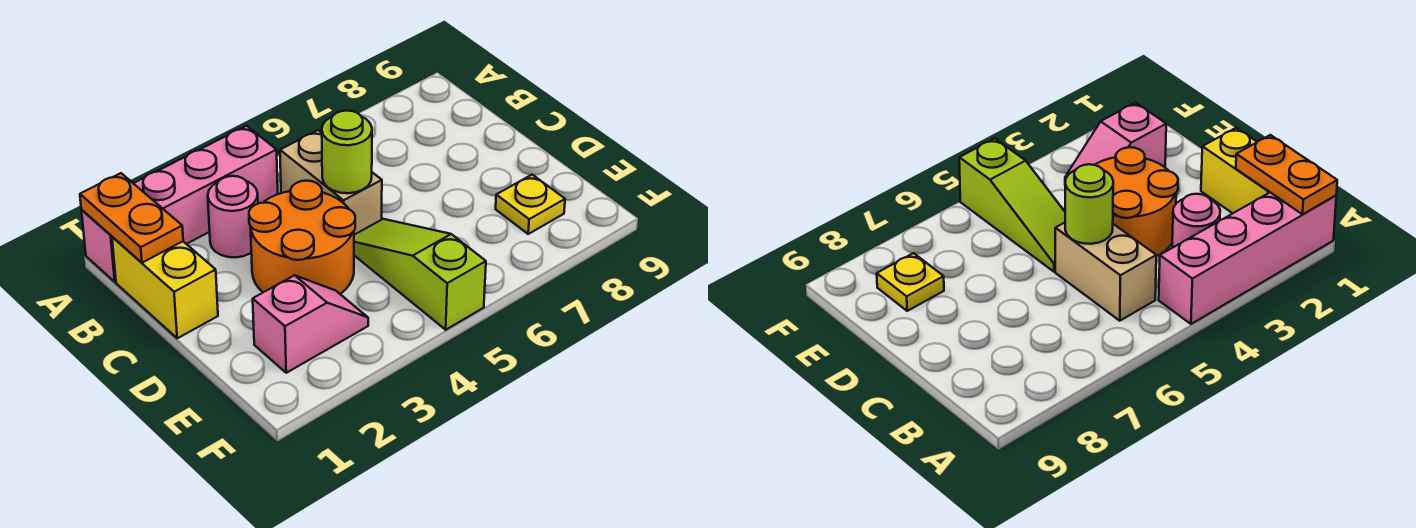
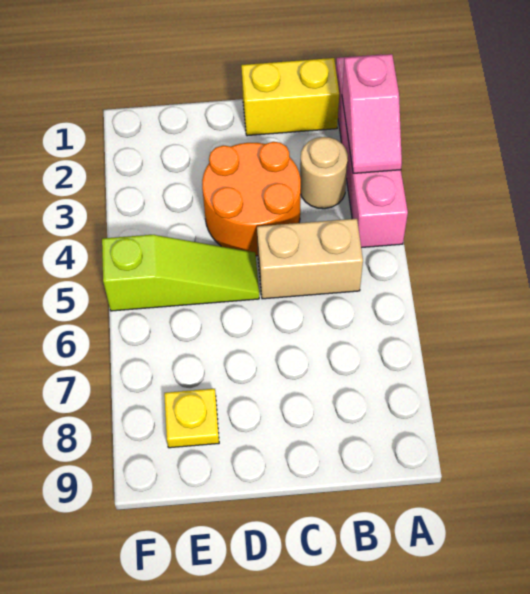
orange plate A1:B1 level 2 -> none
pink round brick B3 level 1 -> tan round brick B3 level 1
lime round brick C5 level 2 -> none
pink slope E2:E3 level 1 top 2 -> pink slope A2:A3 level 2 top 2

